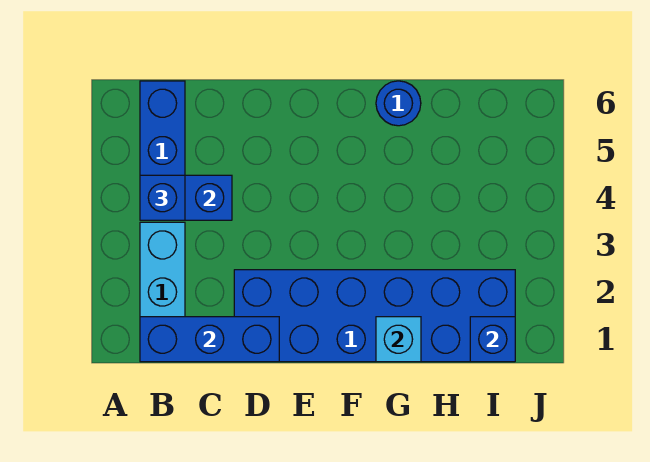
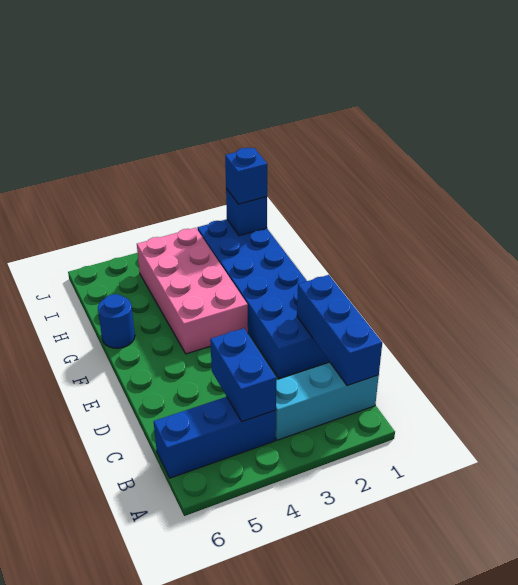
blue brick B4 level 3 -> blue brick I1 level 3
none -> pink brick F3:I4 level 1
cyan brick G1 level 2 -> none

